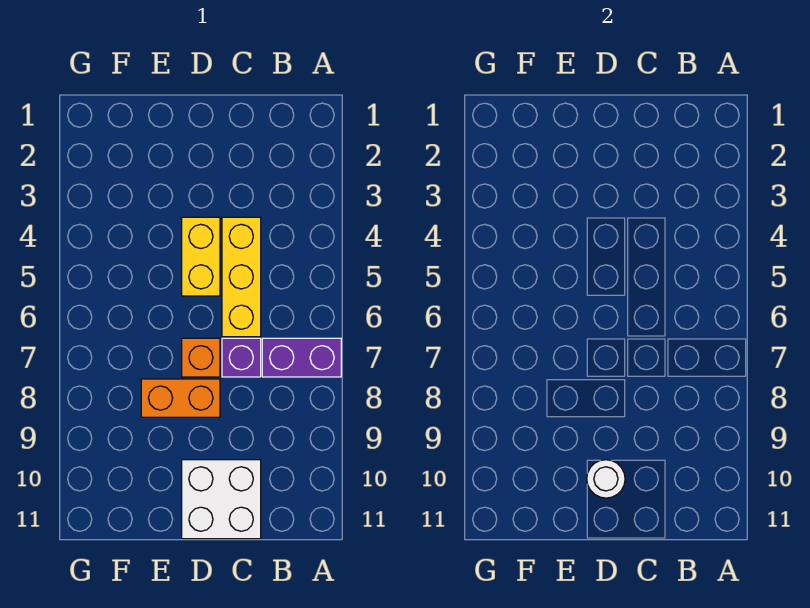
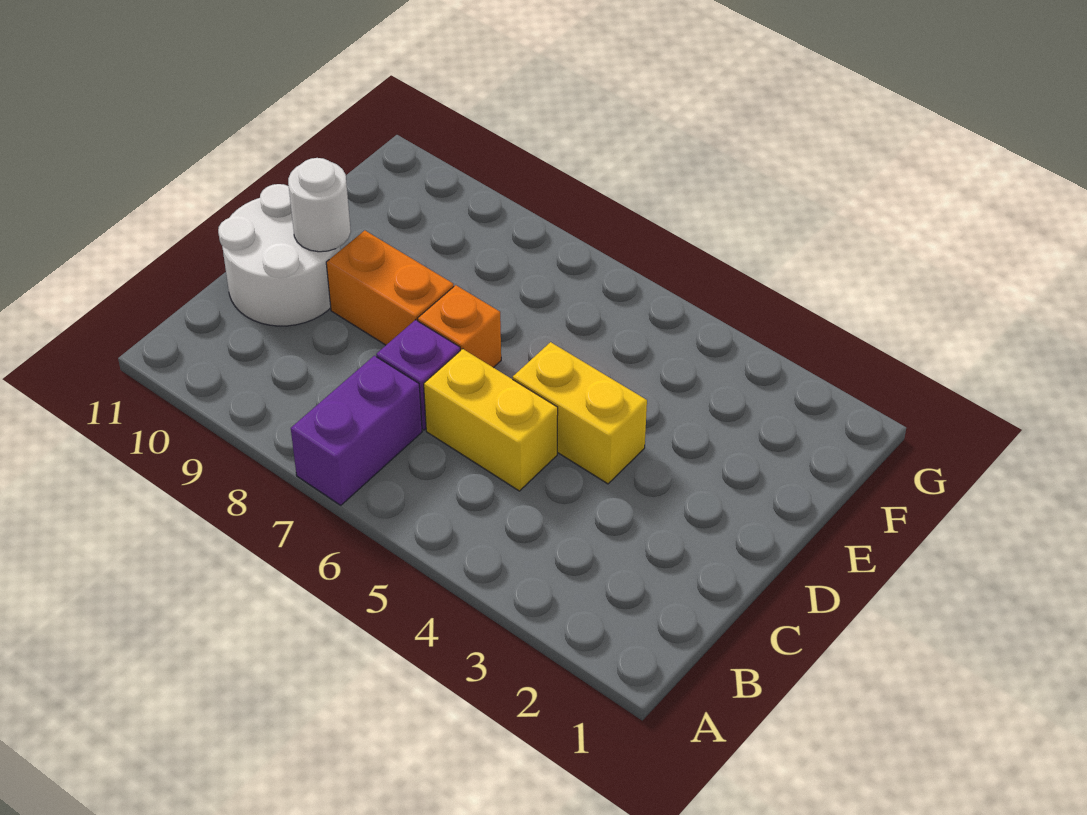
yellow brick C4:C6 level 1 -> yellow brick C5:C6 level 1
white brick C10:D11 level 1 -> white round brick C10:D11 level 1
orange brick D8:E8 level 1 -> orange brick D8:D9 level 1

